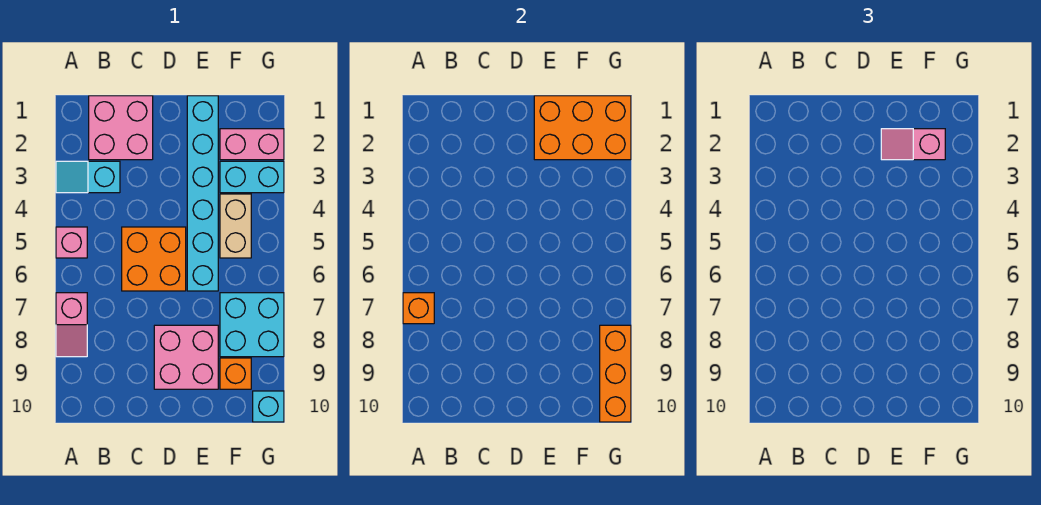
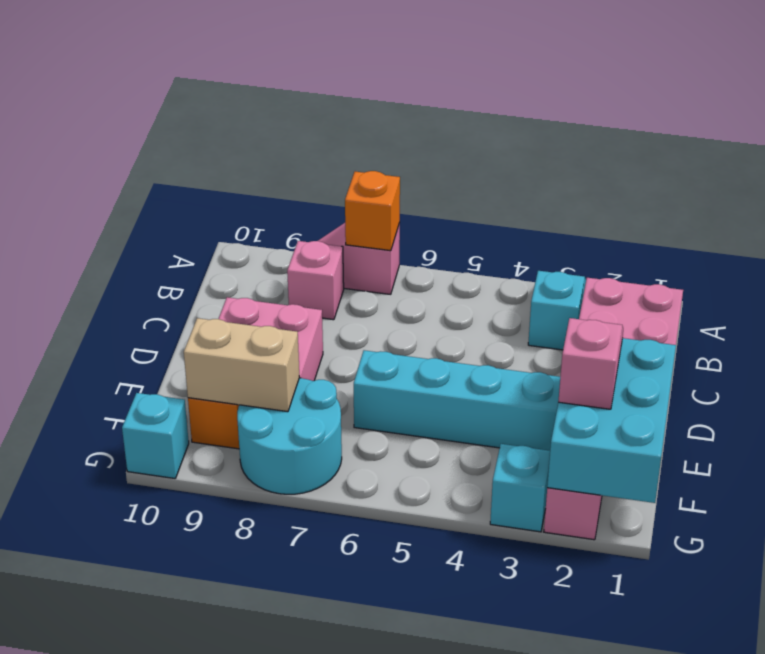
pink brick A5 level 1 -> pink brick B8 level 1
orange brick C5:D6 level 1 -> none
orange brick E1:G2 level 2 -> cyan brick E1:G2 level 2
cyan brick F3:G3 level 1 -> cyan brick G3 level 1
tan brick F4:F5 level 1 -> tan brick F8:F9 level 2
cyan brick F7:G8 level 1 -> cyan round brick F7:G8 level 1
orange brick G8:G10 level 2 -> none

